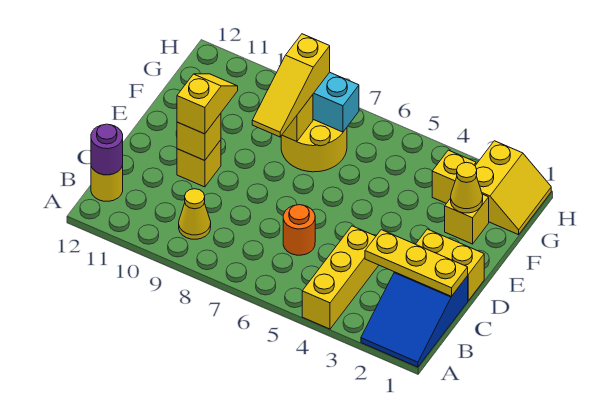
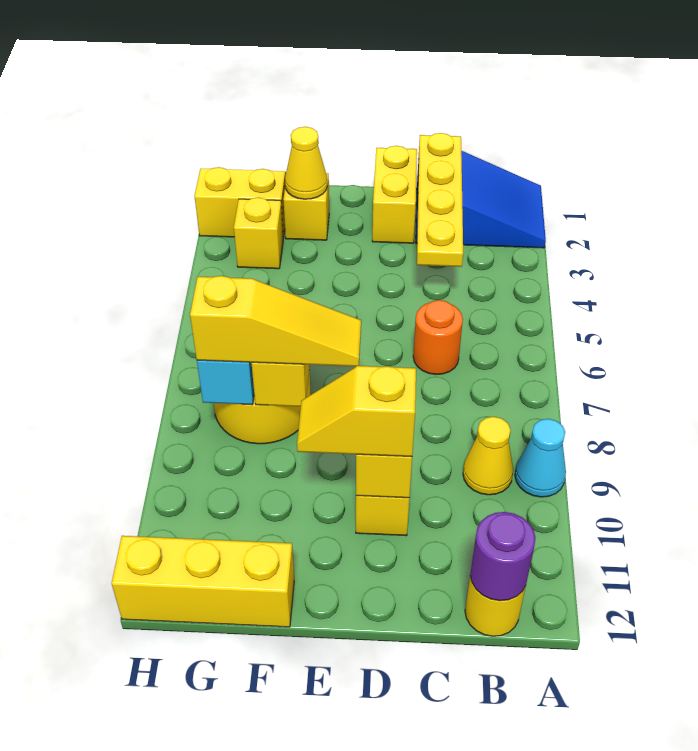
yellow brick A4:C4 level 1 -> yellow brick F12:H12 level 1
none -> cyan cone A9 level 1
yellow plate C1:C3 level 2 -> yellow plate C1:C4 level 2

